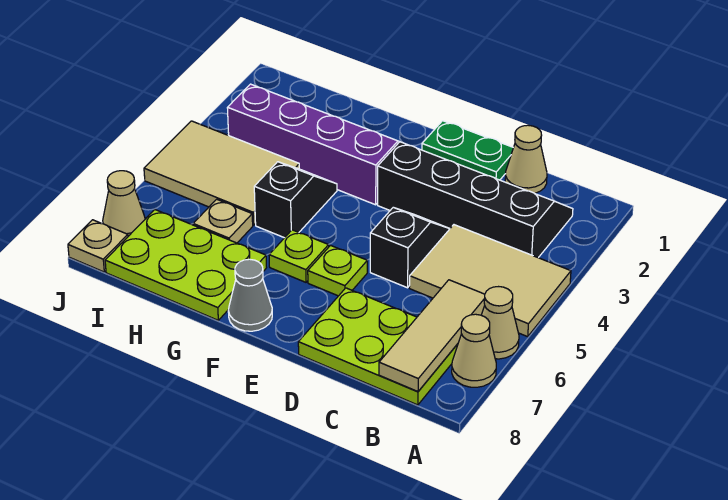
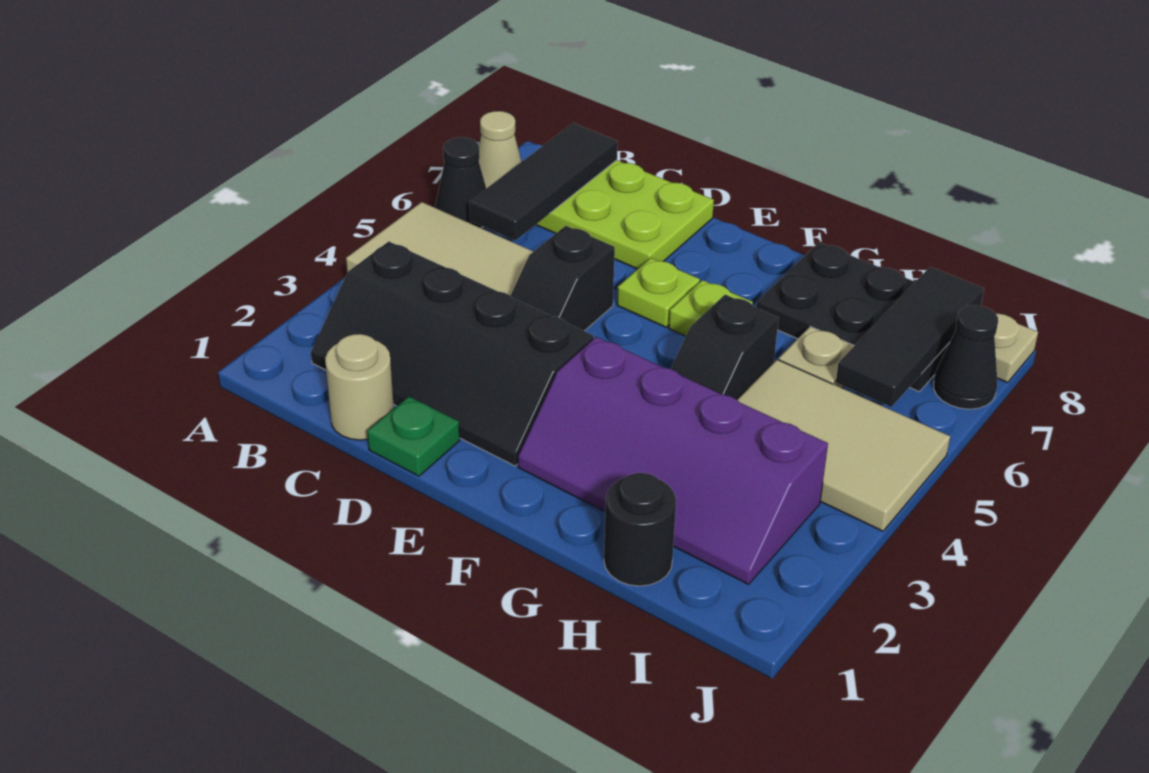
tan cone A6 level 1 -> black cone A6 level 1
tan tile B6:B8 level 2 -> black tile B6:B8 level 2
tan cone C1 level 1 -> tan round brick C1 level 1
green plate D1:E1 level 1 -> green plate D1 level 1
grey cone F8 level 1 -> none
lime plate G7:I8 level 1 -> black plate G7:I8 level 1
none -> black round brick H1 level 1
none -> black tile I6:I8 level 2
tan cone J7 level 1 -> black cone J7 level 1

